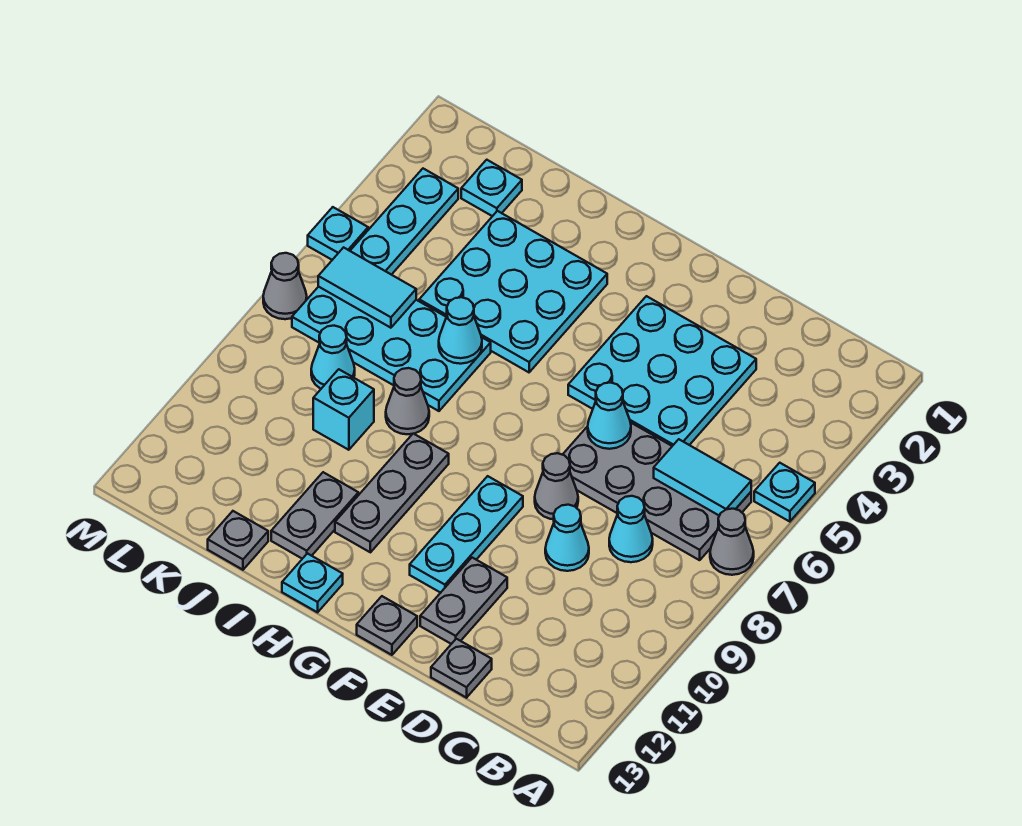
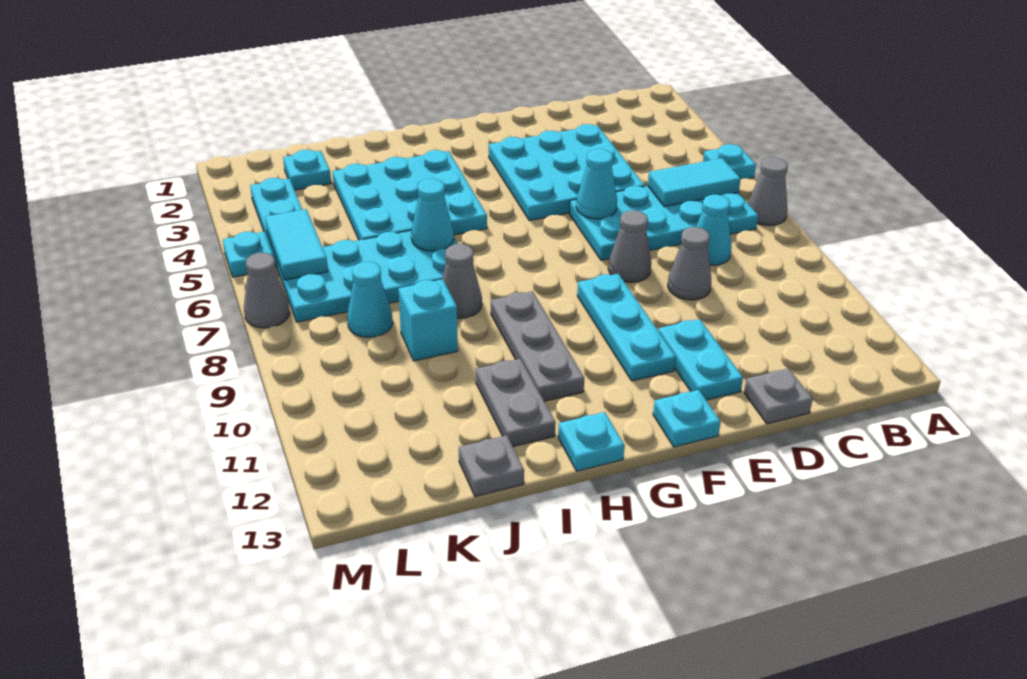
grey plate B6:E7 level 1 -> cyan plate B6:E7 level 1
cyan cone D9 level 1 -> grey cone D9 level 1
grey plate E11:E12 level 1 -> cyan plate E11:E12 level 1
grey plate F13 level 1 -> cyan plate F13 level 1
cyan tile K6:L6 level 2 -> cyan tile L5:L6 level 2

